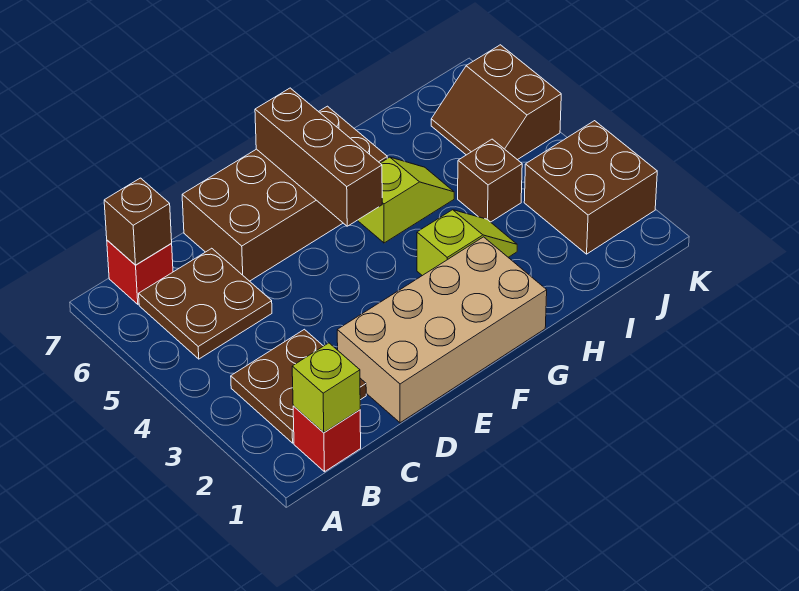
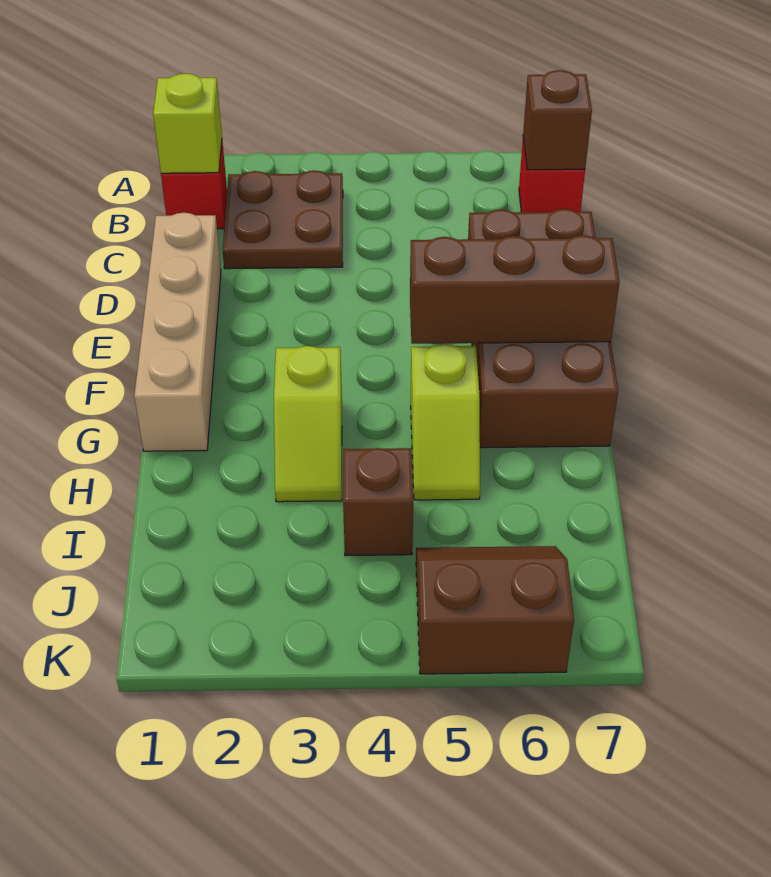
brown plate B5:C6 level 1 -> none
tan brick D1:G2 level 1 -> tan brick D1:G1 level 1
brown brick J2:K3 level 1 -> none

